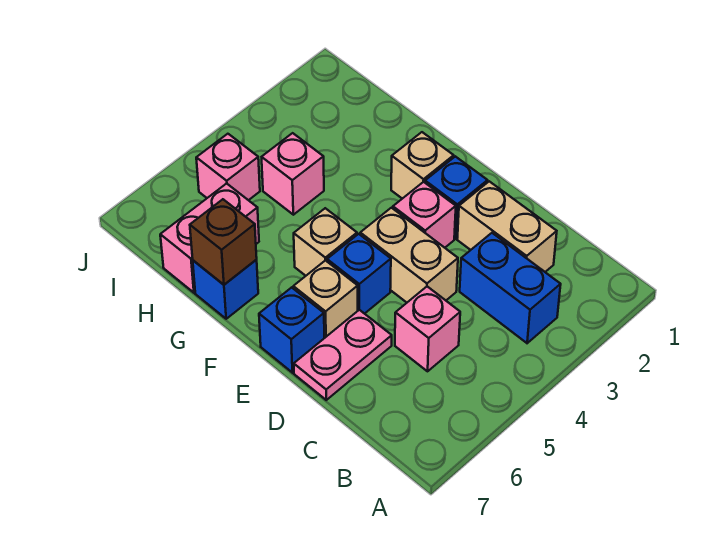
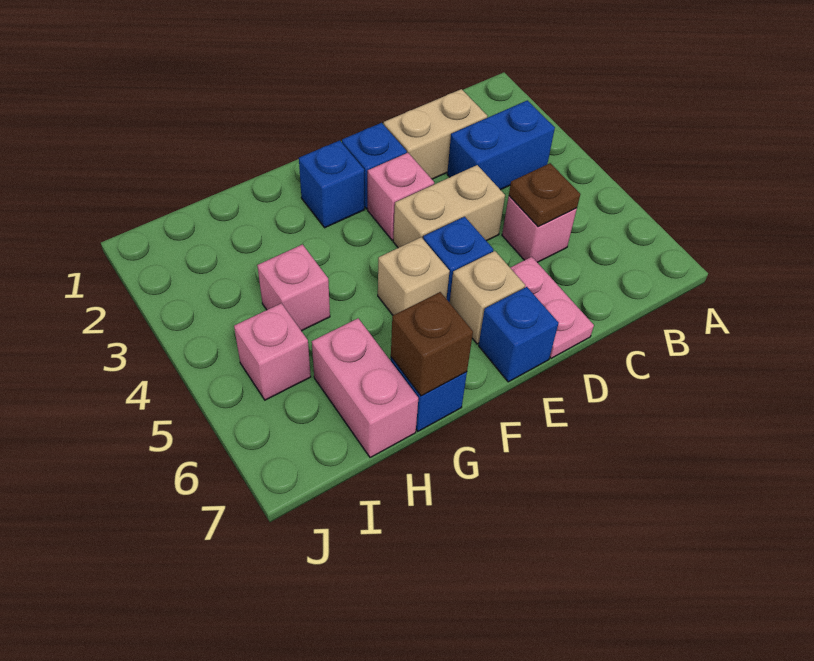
none -> brown plate C5 level 2
tan brick F2 level 1 -> blue brick F2 level 1

